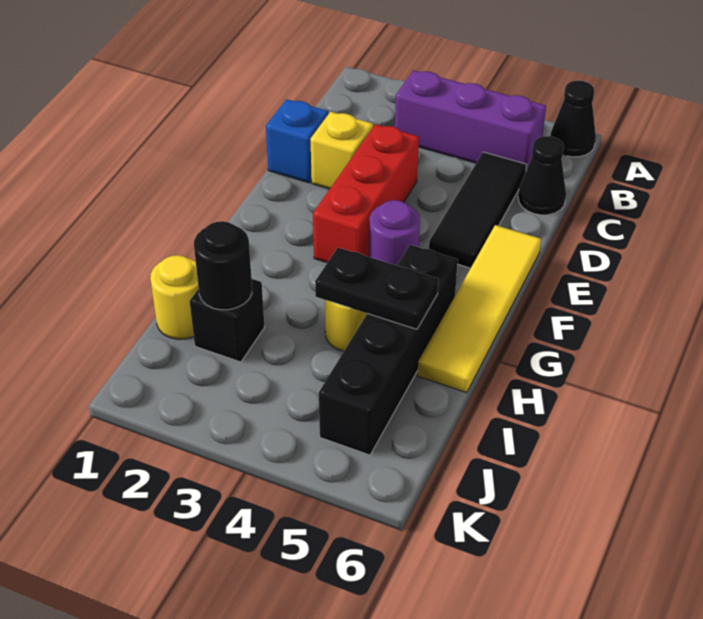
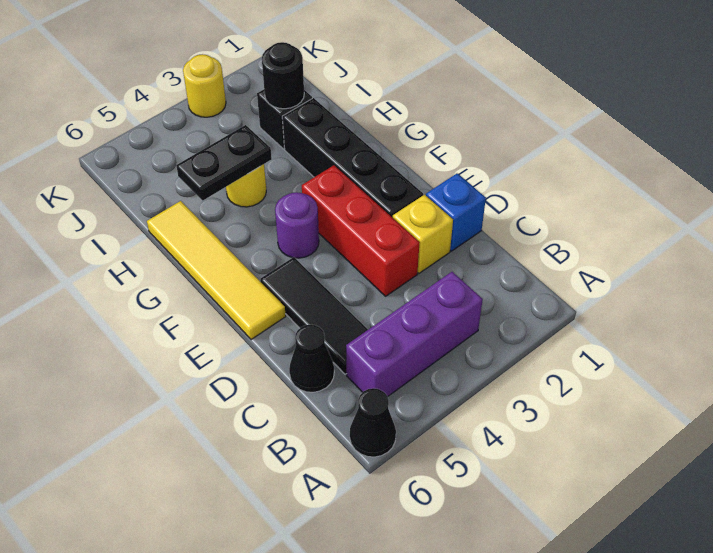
black brick G5:J5 level 1 -> black brick E2:H2 level 1
yellow round brick I1 level 1 -> yellow round brick K3 level 1

